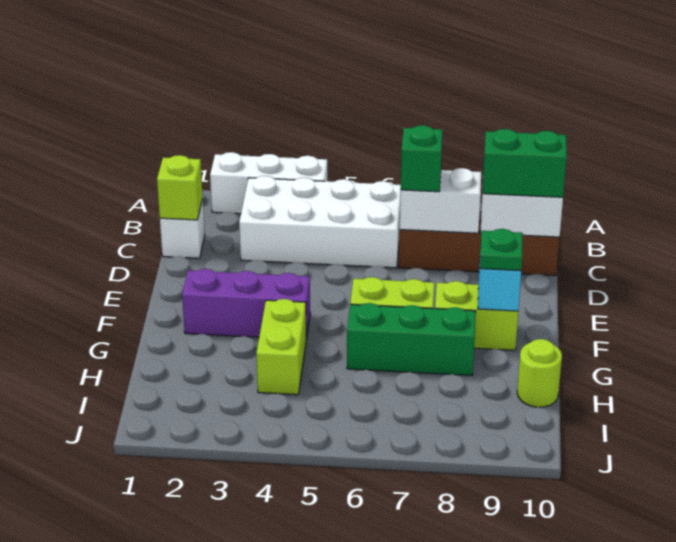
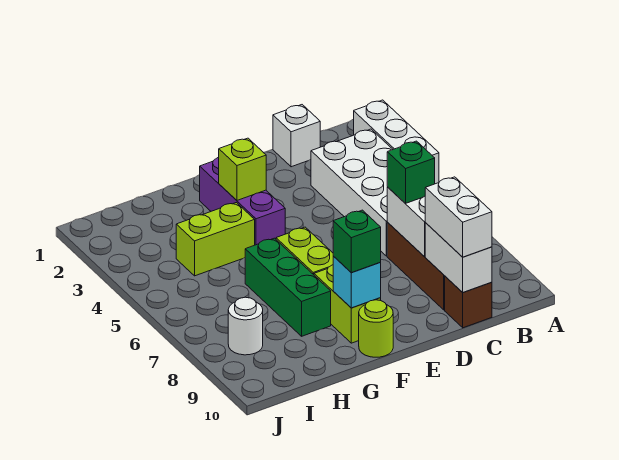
lime brick C1 level 2 -> lime brick F3 level 2
green brick C9:C10 level 3 -> white brick C9:C10 level 3
green plate F9 level 3 -> green brick F9 level 3
lime round brick H10 level 1 -> lime round brick F10 level 1
none -> white round brick I8 level 1

